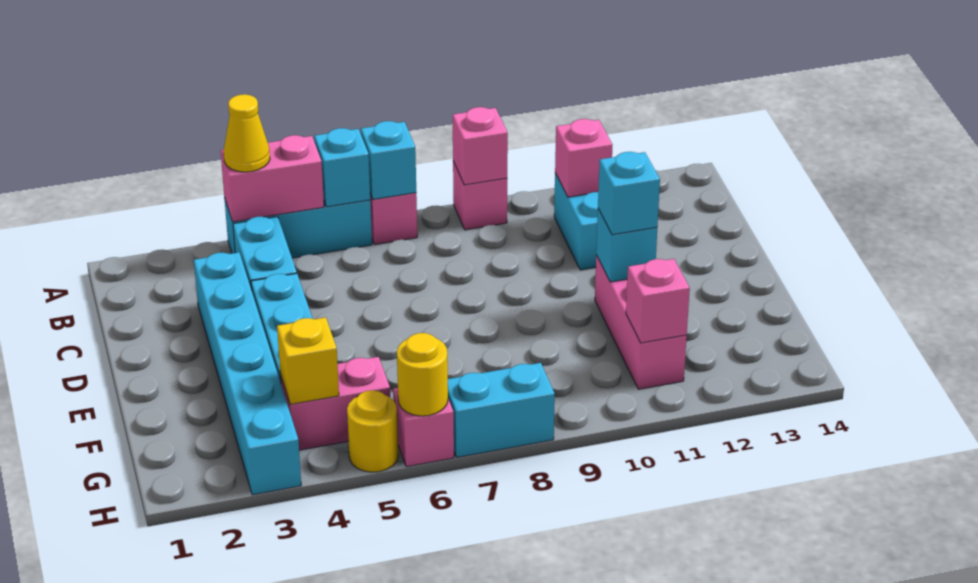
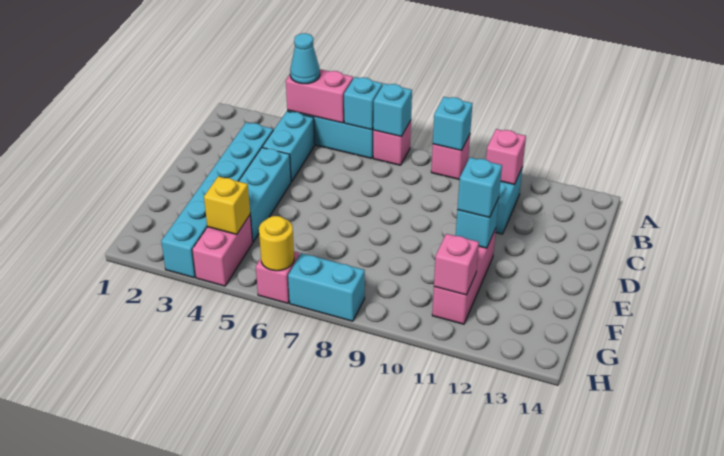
yellow cone A4 level 3 -> cyan cone A4 level 3
pink brick A9 level 2 -> cyan brick A9 level 2
pink brick G4:G5 level 1 -> pink brick G4:H4 level 1
yellow round brick H5 level 1 -> none

